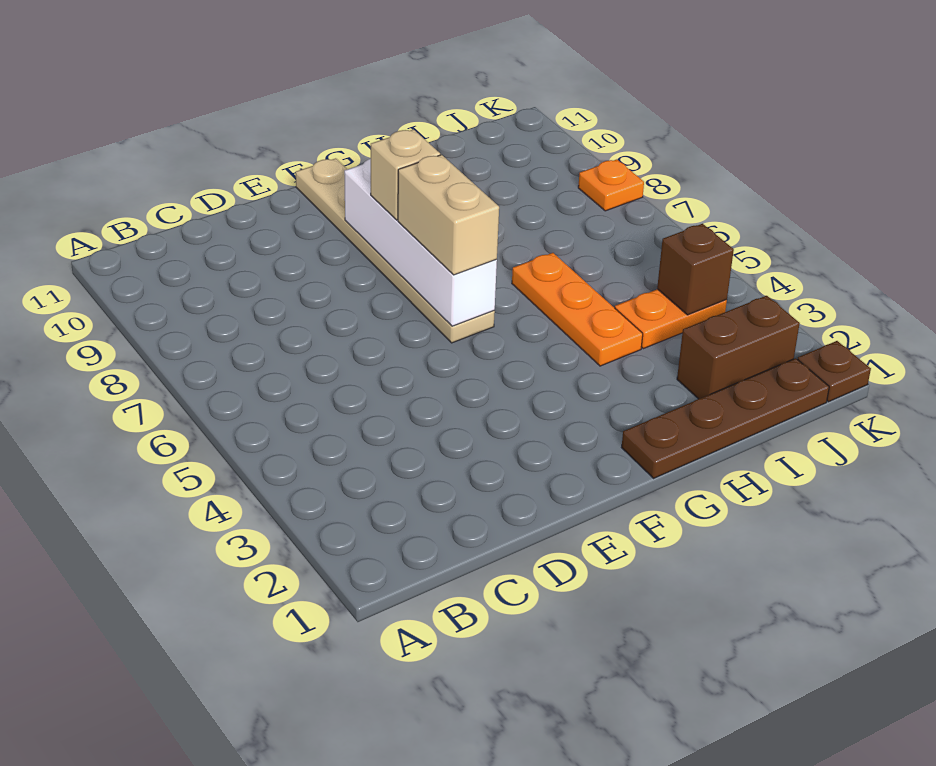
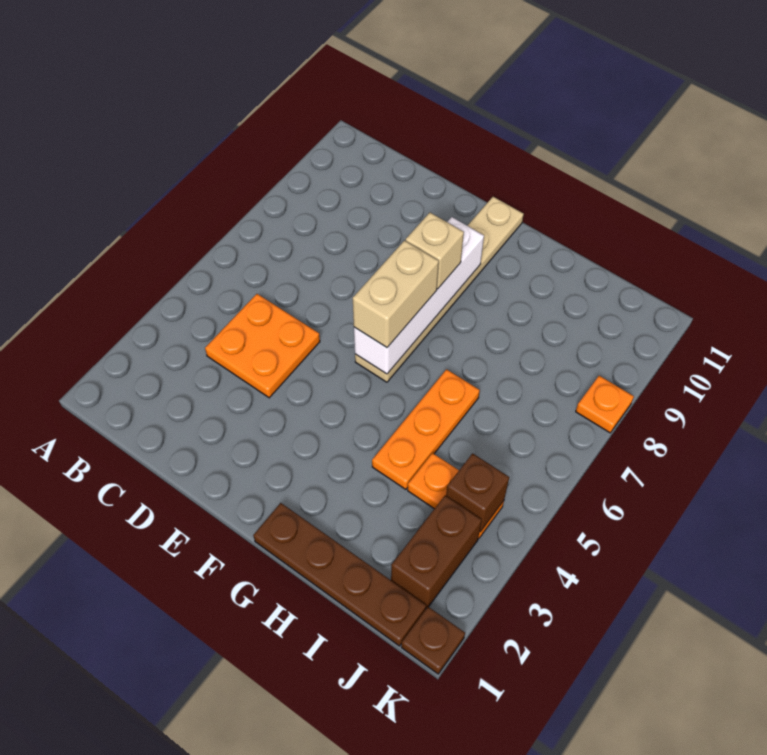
none -> orange plate C4:D5 level 1
brown brick I2:J2 level 1 -> brown brick J2:J3 level 1

